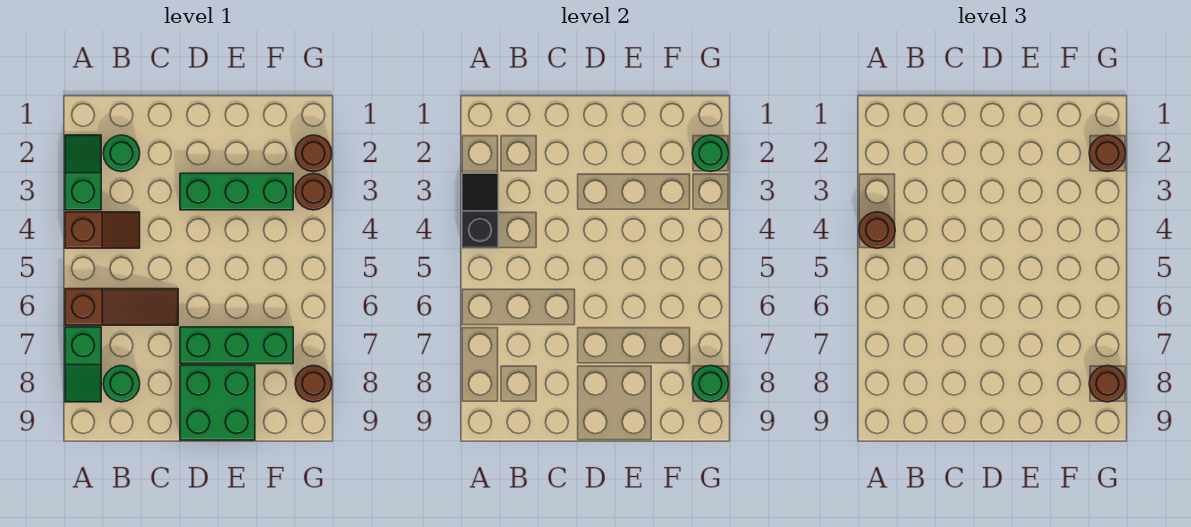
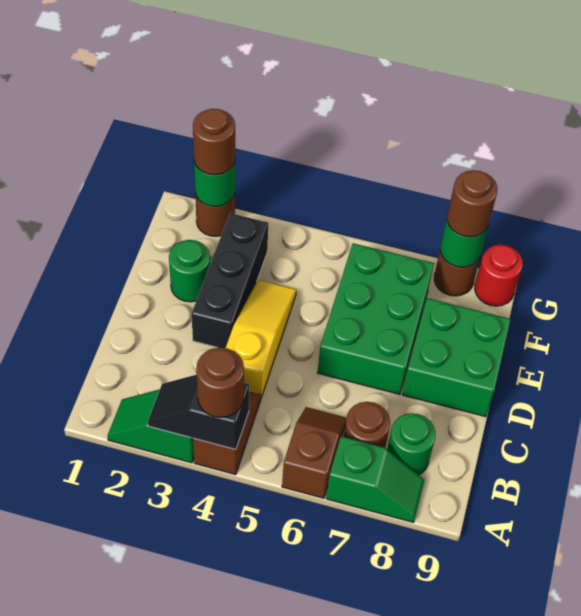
brown slope A6:C6 level 1 top A -> brown slope A6:B6 level 1 top A
green round brick B2 level 1 -> green round brick E2 level 1
none -> yellow slope C4:E4 level 1 top C
green brick D3:F3 level 1 -> black brick D3:F3 level 1
green brick D7:F7 level 1 -> green brick D6:F7 level 1
brown round brick G3 level 1 -> brown round brick B7 level 1
none -> red round brick G9 level 1

